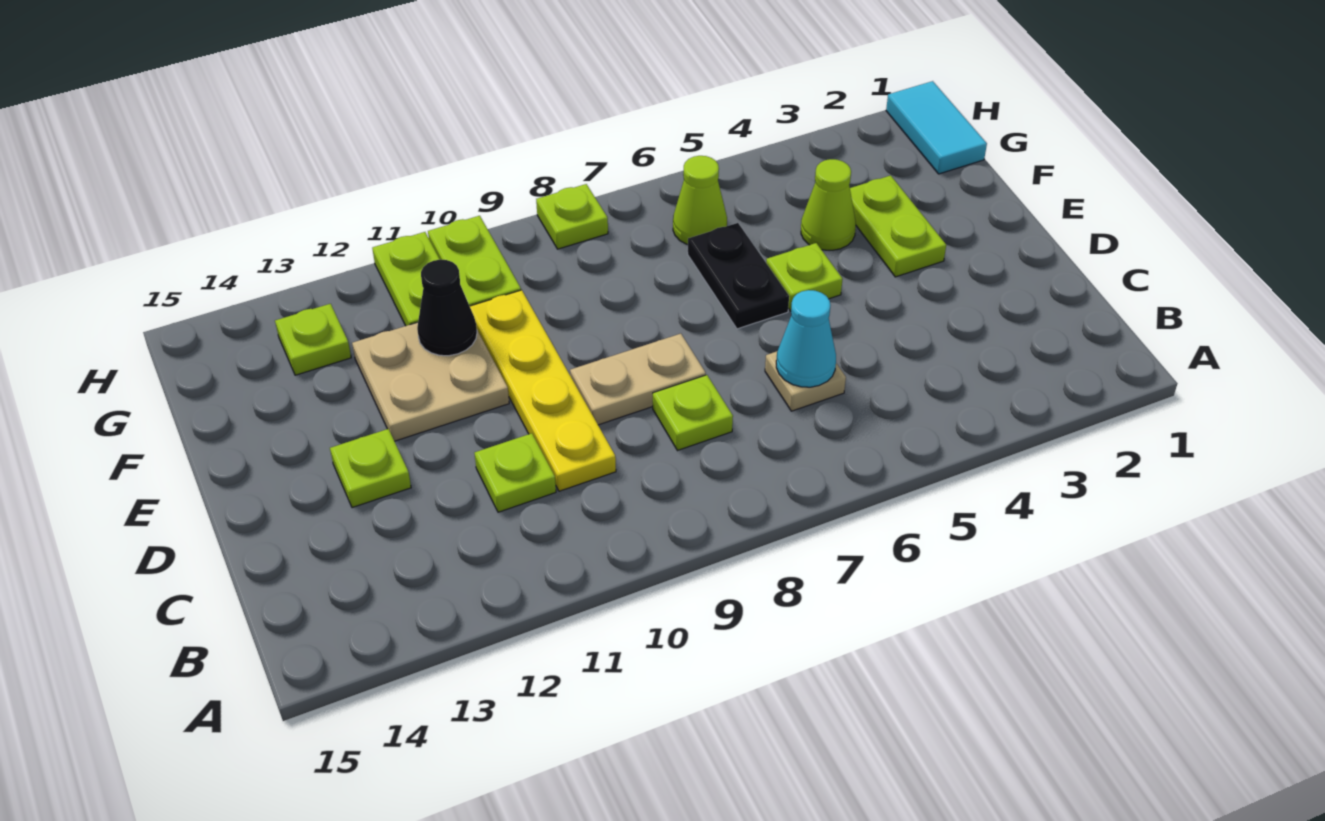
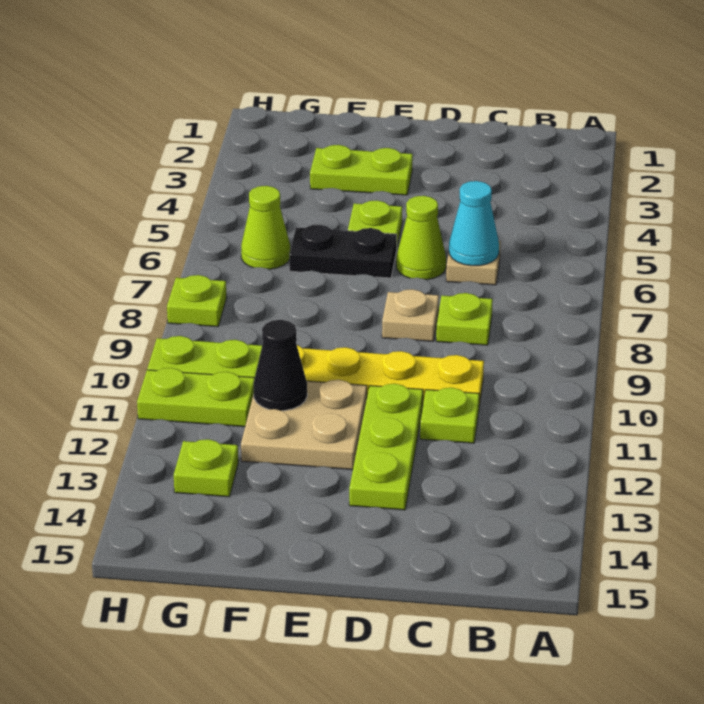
tan plate D8:D9 level 1 -> tan plate D8 level 1
lime plate D13 level 1 -> lime plate D11:D13 level 1
lime cone F4 level 1 -> lime cone D6 level 1
cyan tile G1:H1 level 1 -> none

